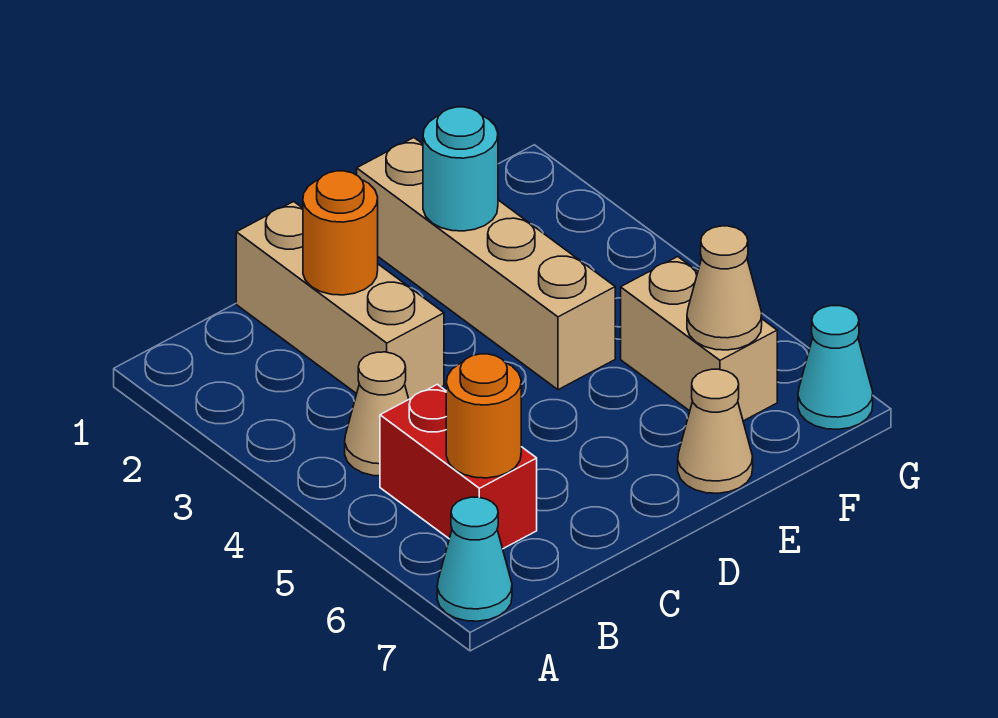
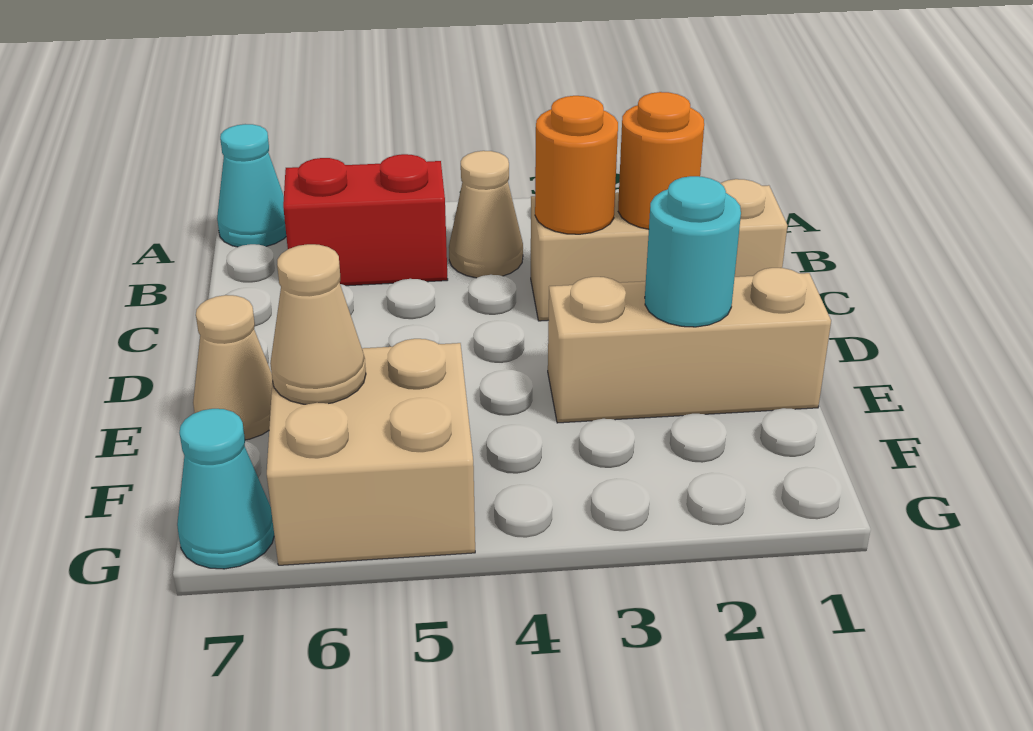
orange round brick B6 level 2 -> orange round brick C3 level 2
tan brick E1:E4 level 1 -> tan brick E1:E3 level 1
tan brick F5:F6 level 1 -> tan brick F5:G6 level 1

